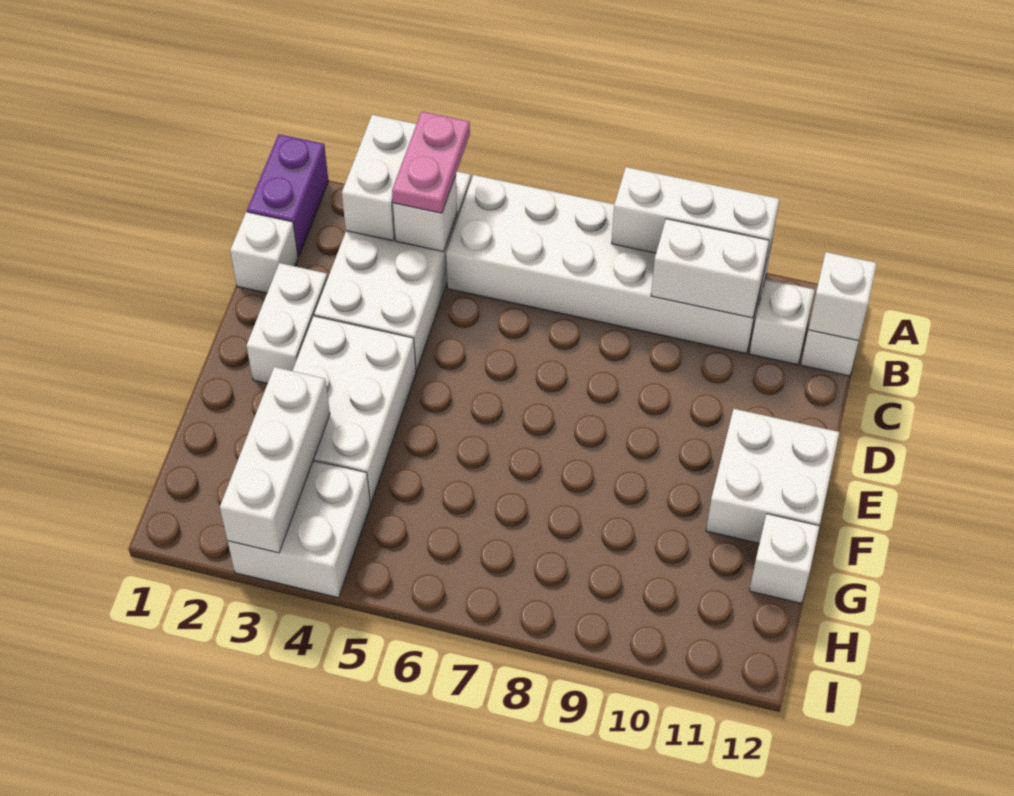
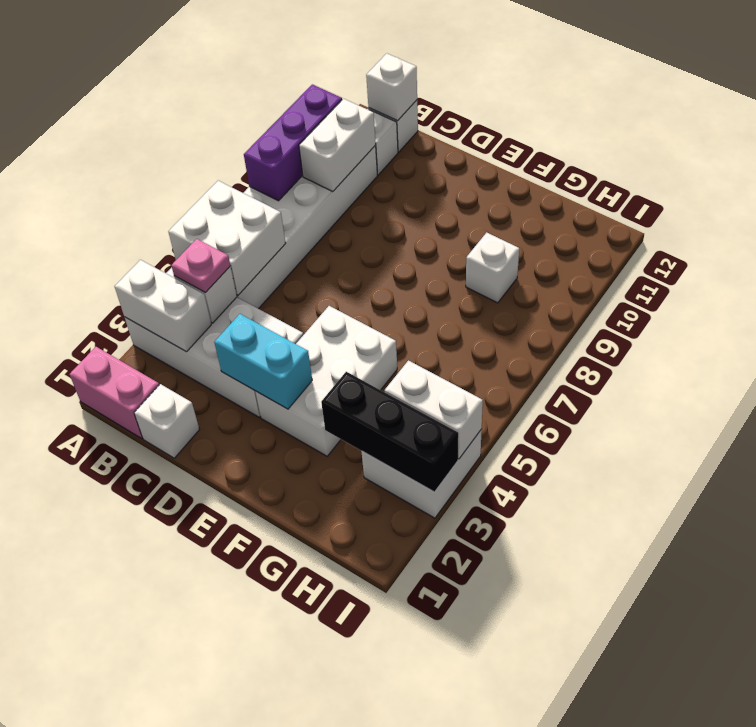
purple brick A1:B1 level 1 -> pink brick A1:B1 level 1
pink plate A4:B4 level 3 -> pink plate B4 level 3
white brick A8:A10 level 2 -> purple brick A8:A10 level 2
white brick D2:E2 level 1 -> white brick H4:I4 level 2
none -> cyan brick D3:E3 level 2
white brick E3:G4 level 1 -> white brick E3:F5 level 1
white brick E11:F12 level 1 -> white brick A5:B6 level 2
white brick G3:I3 level 2 -> black brick G3:I3 level 2
white brick G12 level 1 -> white brick G9 level 1

